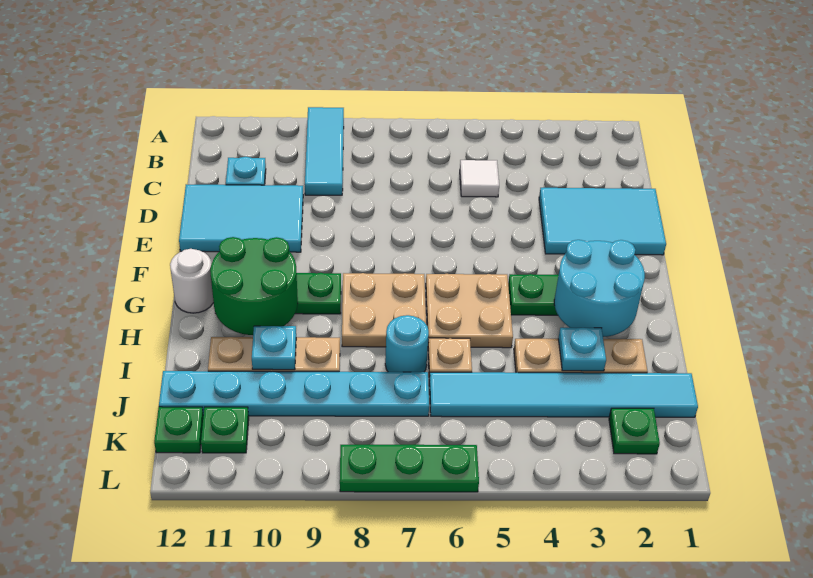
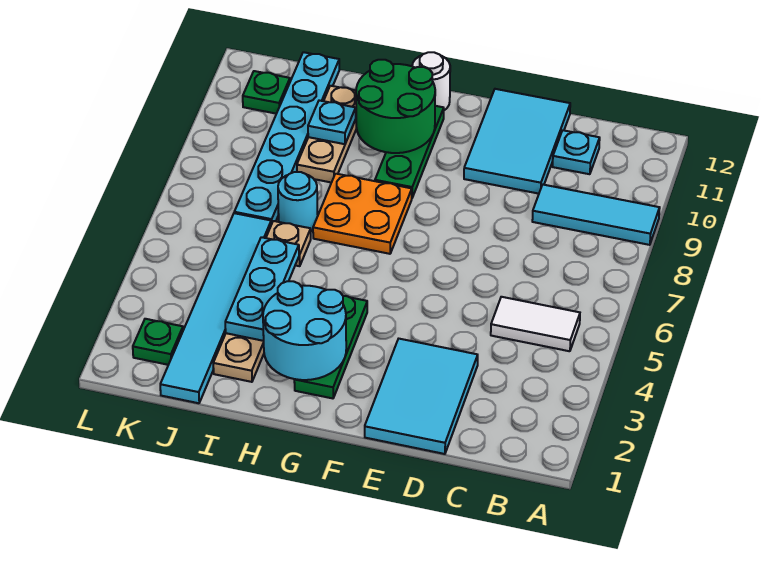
white tile C5 level 1 -> white tile B5:C5 level 1
tan plate G5:H6 level 1 -> none
tan plate G7:H8 level 1 -> orange plate G7:H8 level 1
cyan plate I3 level 2 -> cyan plate I3:I5 level 2
green plate K12 level 1 -> none
green plate L6:L8 level 1 -> none

